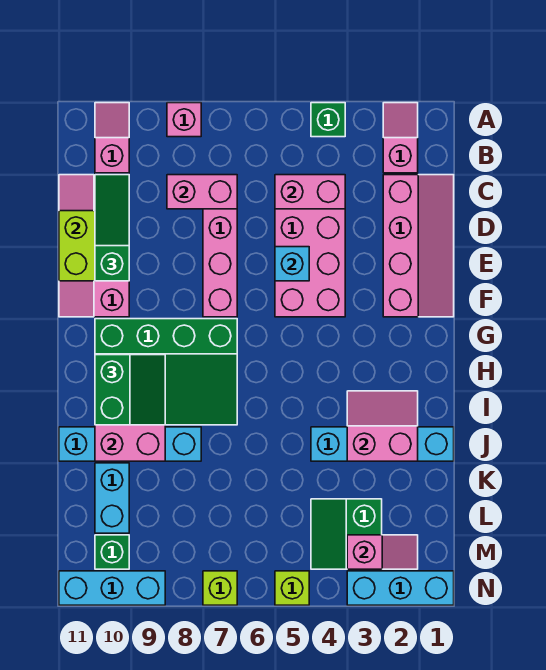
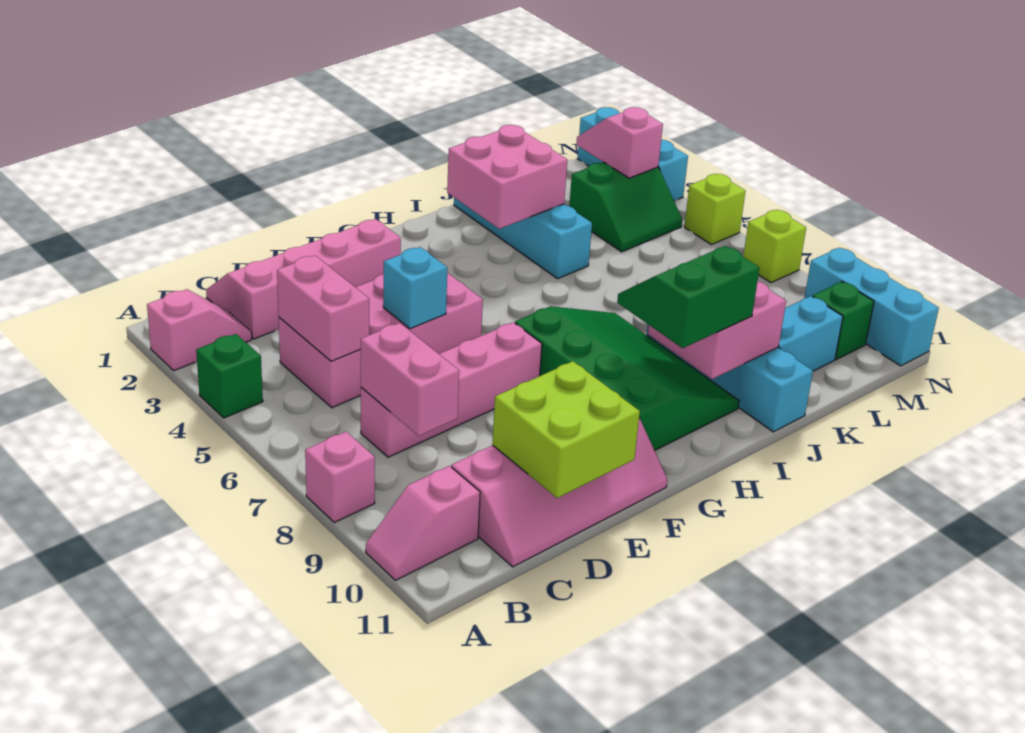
pink slope A2:B2 level 1 top B -> pink slope A2:B2 level 1 top A
green slope C10:E10 level 3 top E -> none
pink slope I2:J3 level 2 top J -> pink brick I2:J3 level 2

